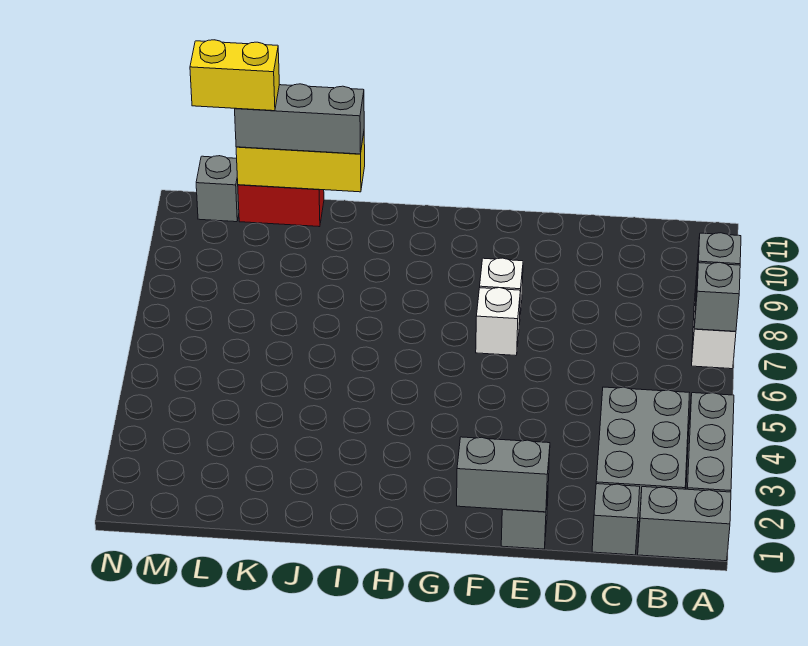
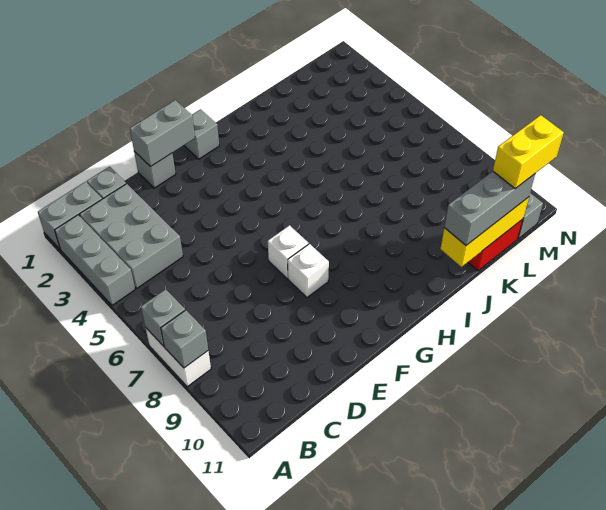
none -> grey brick G1 level 1

